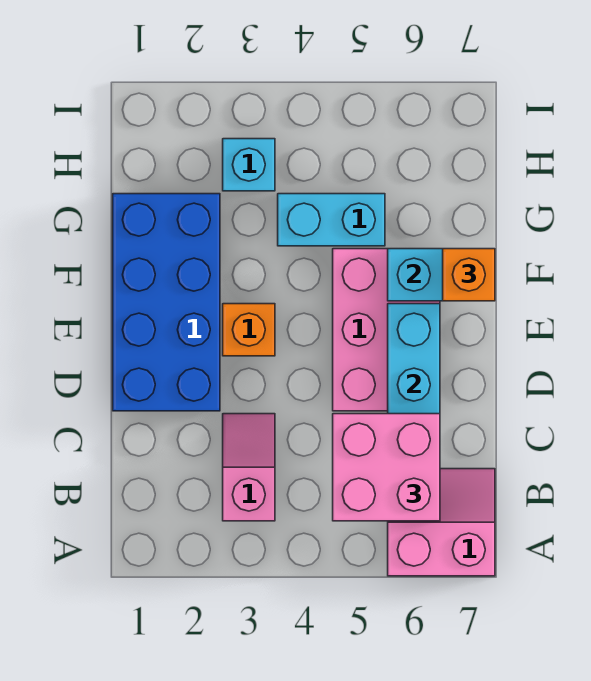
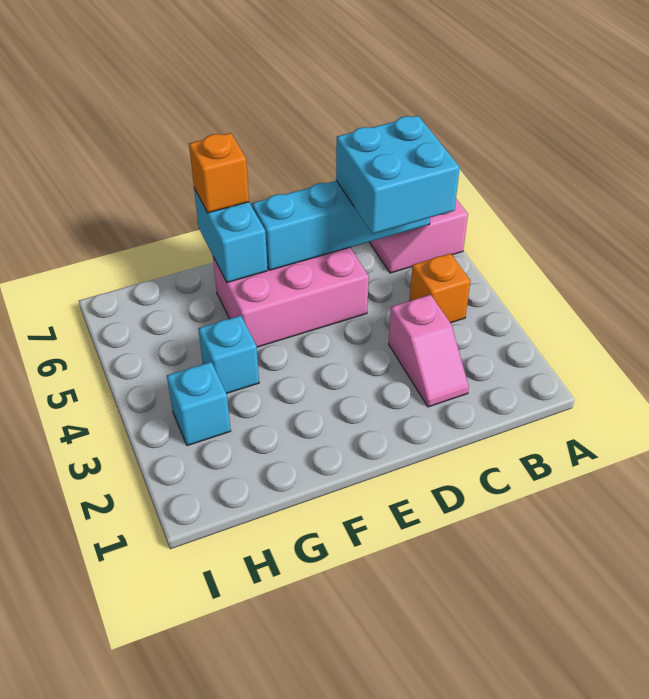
pink slope B3:C3 level 1 top B -> pink slope C2:C3 level 1 top 3
pink brick B5:C6 level 3 -> cyan brick B5:C6 level 3
blue brick D1:G2 level 1 -> none
orange brick E3 level 1 -> orange brick B4 level 1
cyan brick G4:G5 level 1 -> cyan brick G4 level 1

